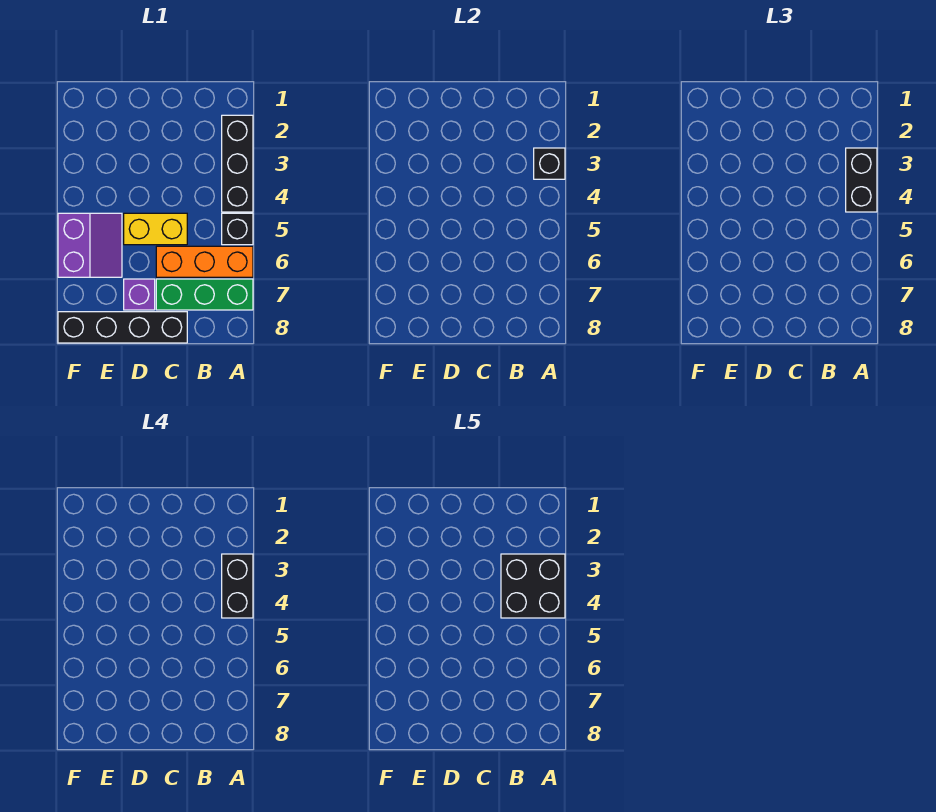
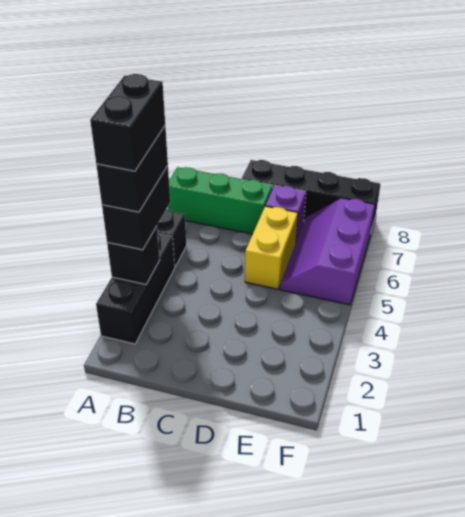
black brick A3:B4 level 5 -> black brick A3:A4 level 5
orange brick A6:C6 level 1 -> none
yellow brick C5:D5 level 1 -> yellow brick D5:D6 level 1
purple slope E5:F6 level 1 top F -> purple slope E5:F7 level 1 top F

